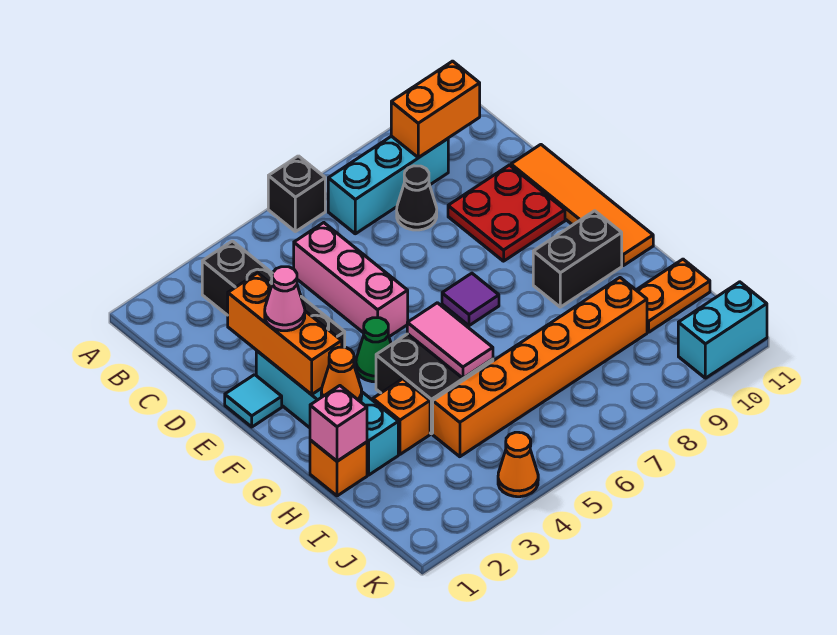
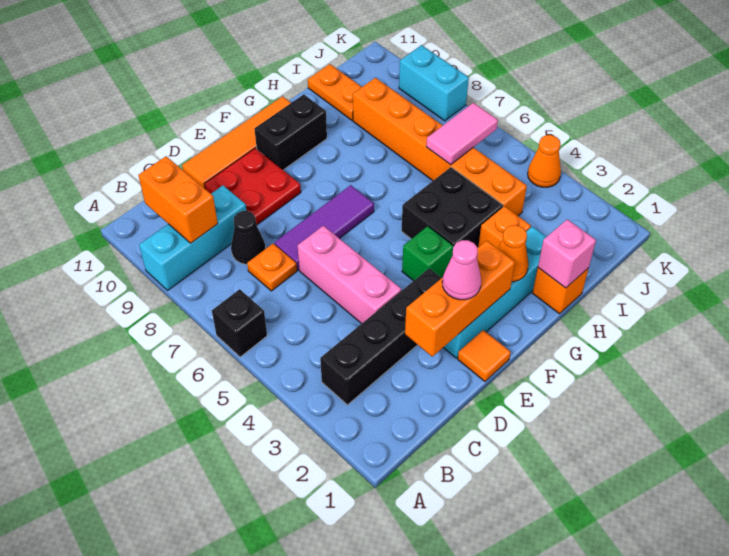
cyan brick B7:B9 level 1 -> cyan brick A9:C9 level 1
pink brick C5:E5 level 1 -> pink brick D4:D6 level 1
none -> orange plate C7 level 1
cyan tile E1 level 1 -> orange tile E1 level 1
green cone F4 level 1 -> green brick F4 level 1
purple tile F7 level 1 -> purple tile D7:F7 level 1
pink tile G5:H5 level 2 -> pink tile I6:J6 level 2
black brick G9:G10 level 1 -> black brick F10:G10 level 1
cyan brick K10:K11 level 1 -> cyan brick K8:K9 level 1

